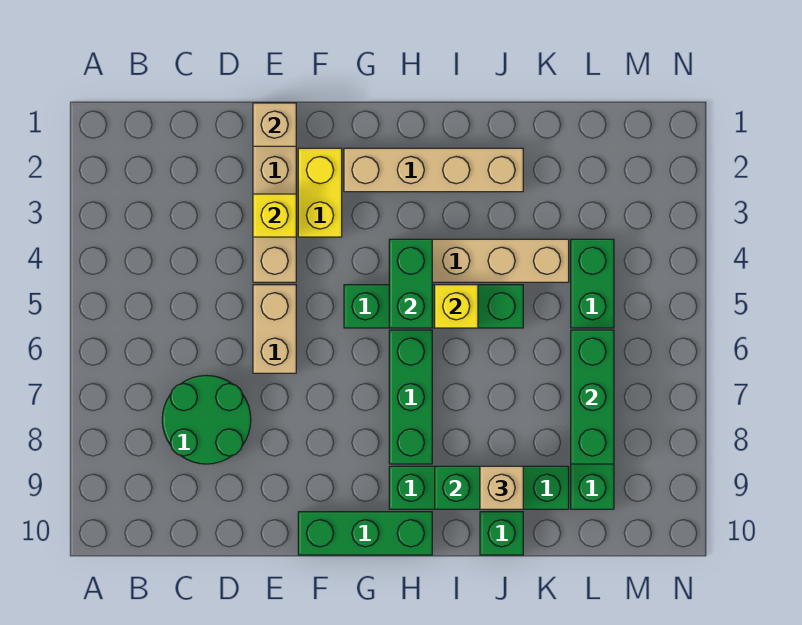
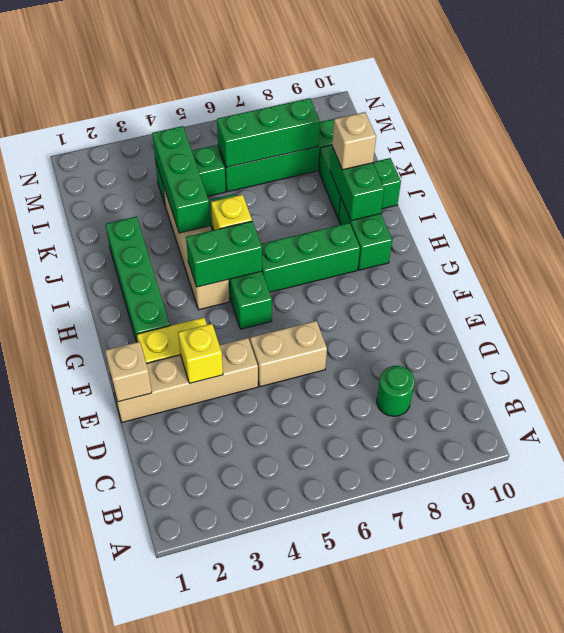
green round brick C7:D8 level 1 -> green round brick C8 level 1
green brick F10:H10 level 1 -> green brick J4:L4 level 2
tan brick G2:J2 level 1 -> green brick G2:J2 level 1

